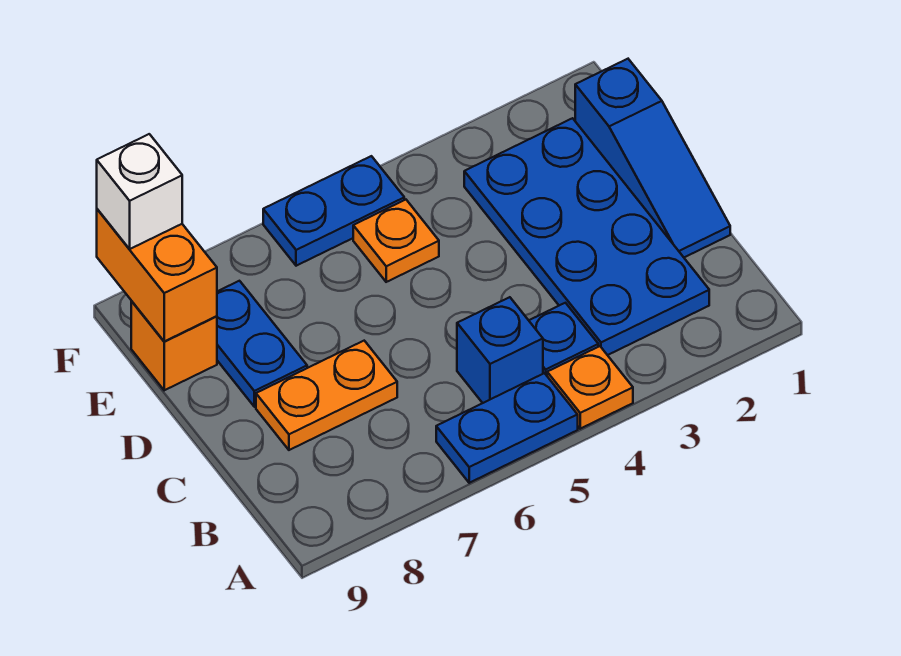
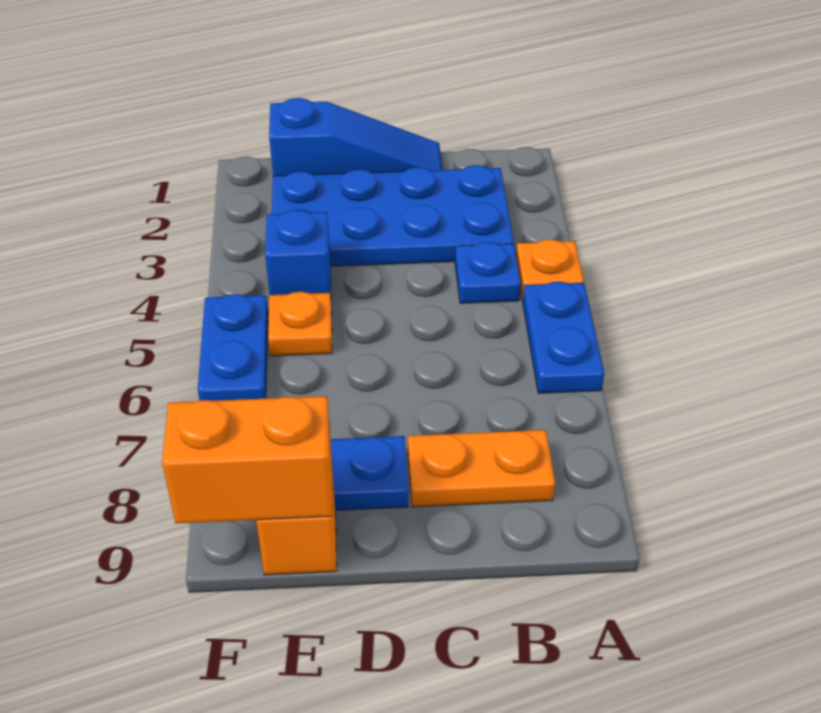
blue brick B5 level 1 -> blue brick E4 level 1
orange plate C7:C8 level 1 -> orange plate B8:C8 level 1
white brick F9 level 3 -> none

